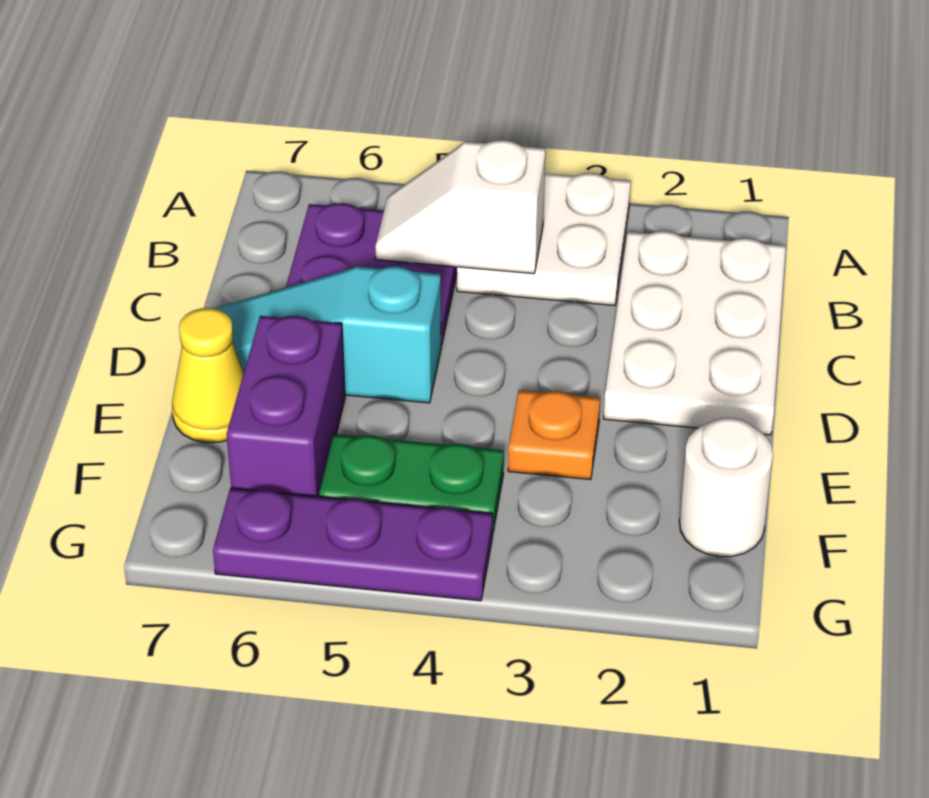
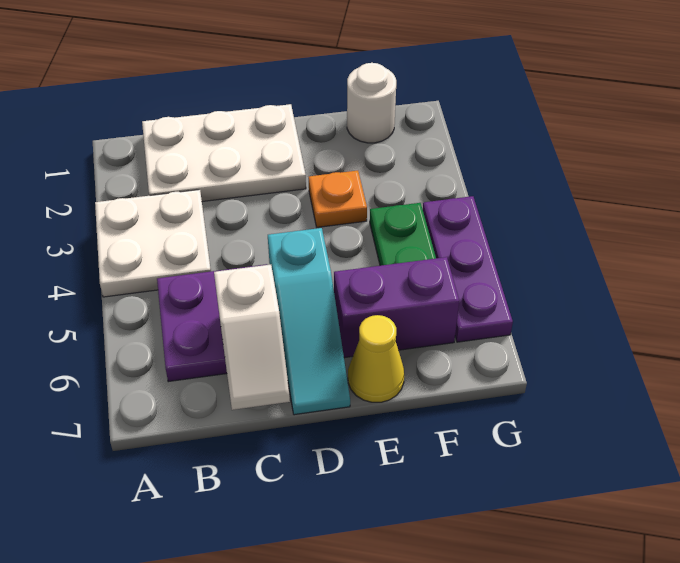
white slope B4:B5 level 2 top 4 -> white slope C6:C7 level 2 top 6

